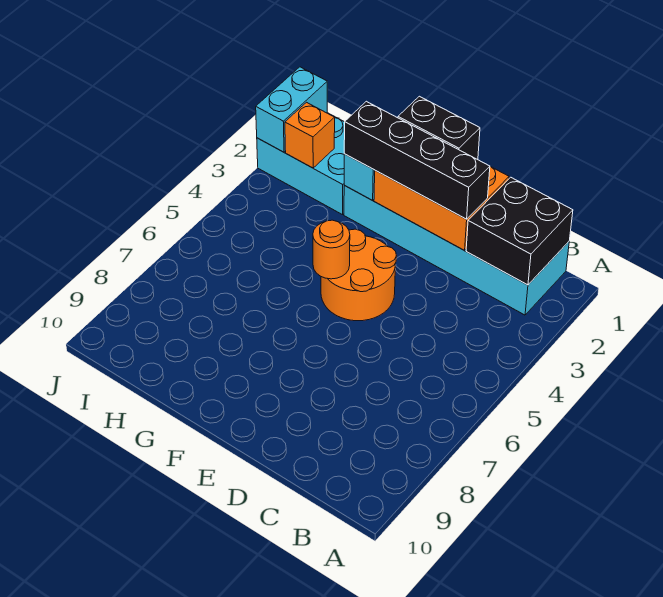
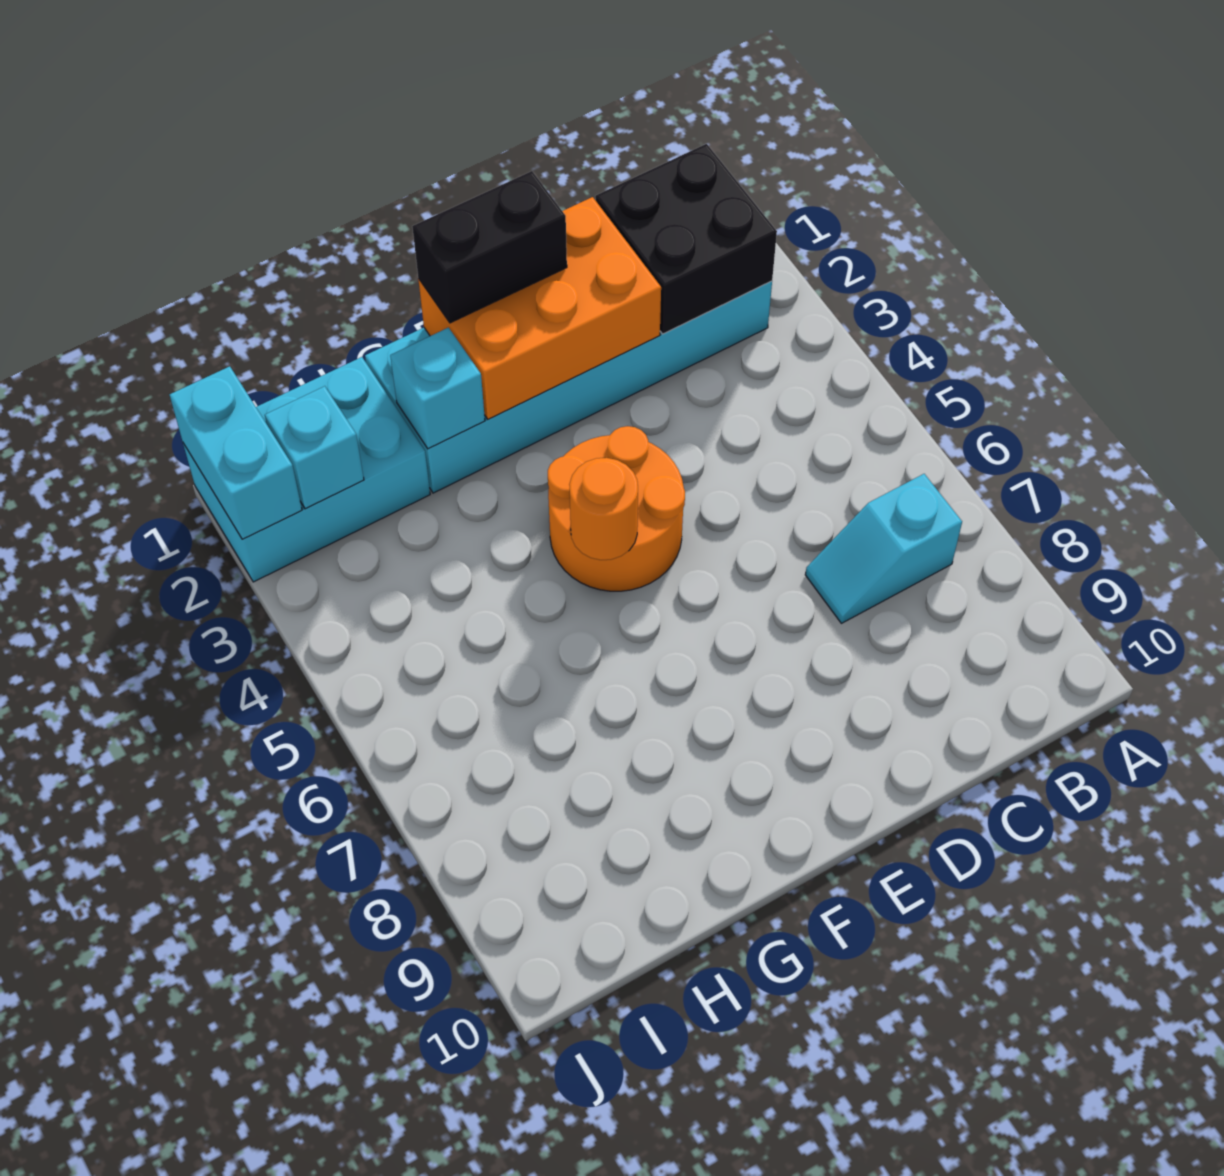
none -> cyan slope B7:C7 level 1 top B
black brick D2:G2 level 3 -> none
orange brick I2 level 2 -> cyan brick I2 level 2

